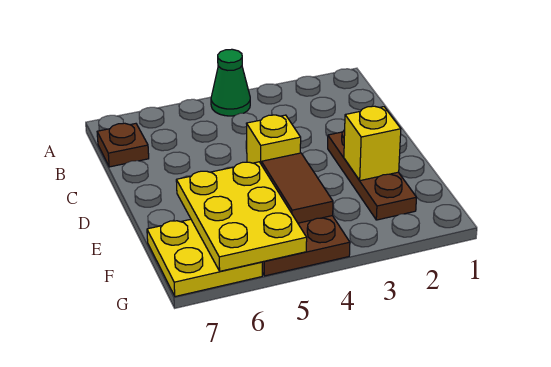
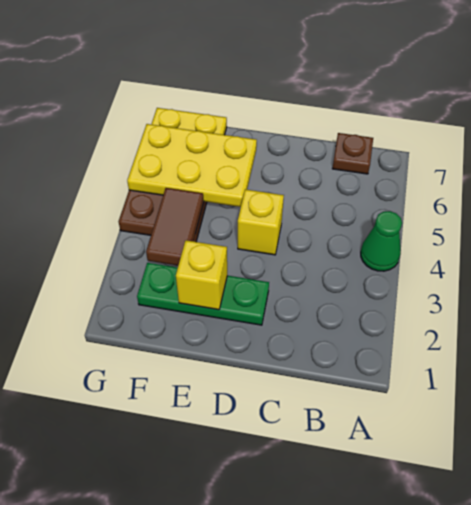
brown plate D2:F2 level 1 -> green plate D2:F2 level 1
brown tile E4:F4 level 2 -> brown tile F3:F4 level 2

